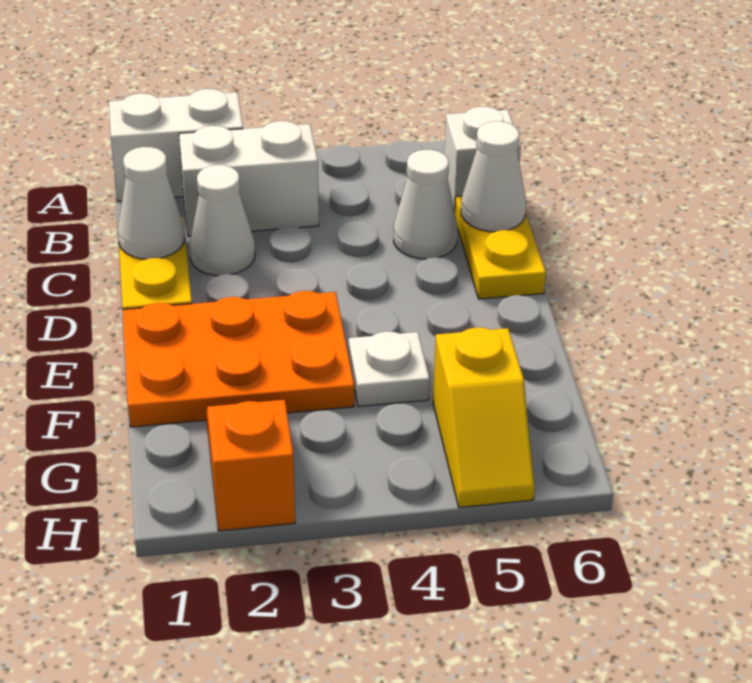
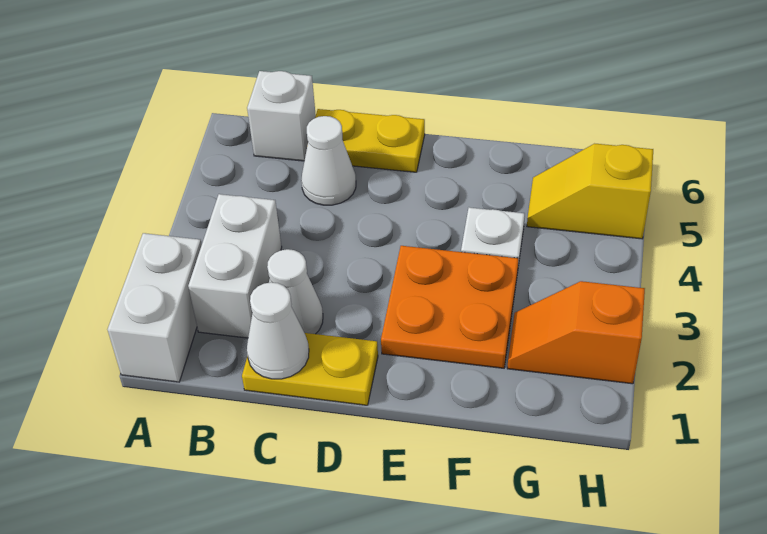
white cone C6 level 2 -> none
orange plate E1:F3 level 1 -> orange plate E2:F3 level 1
yellow slope G5:H5 level 1 top G -> yellow slope G5:H5 level 1 top H

